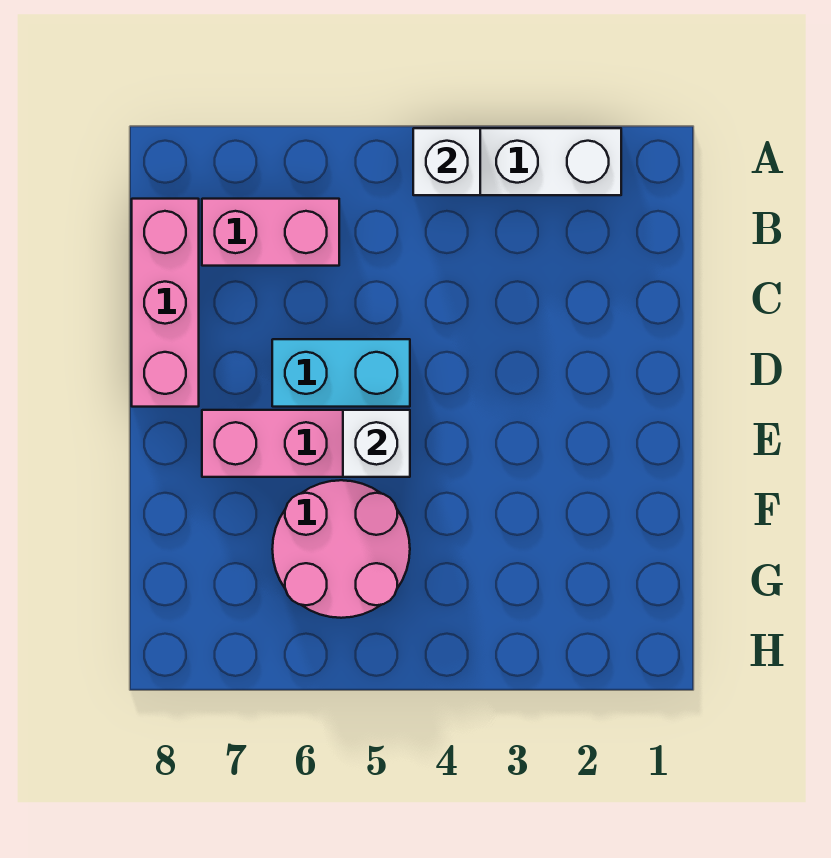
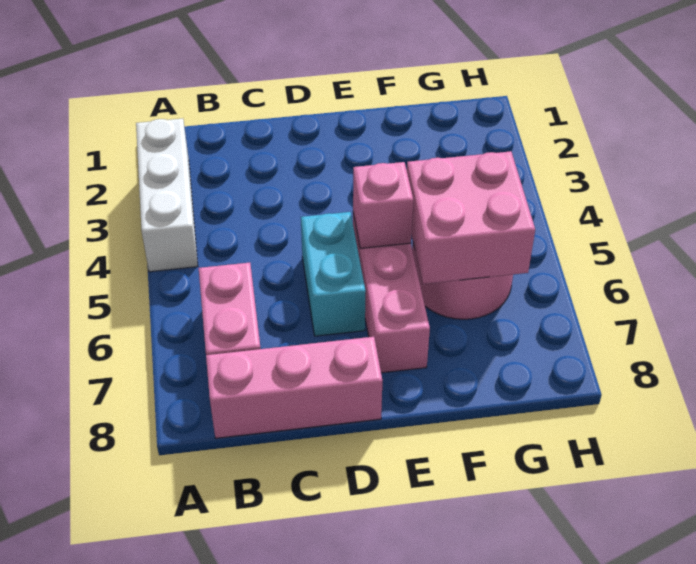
white brick A4 level 2 -> none
white brick E5 level 2 -> pink brick E5 level 2
none -> pink brick F5:G6 level 2

